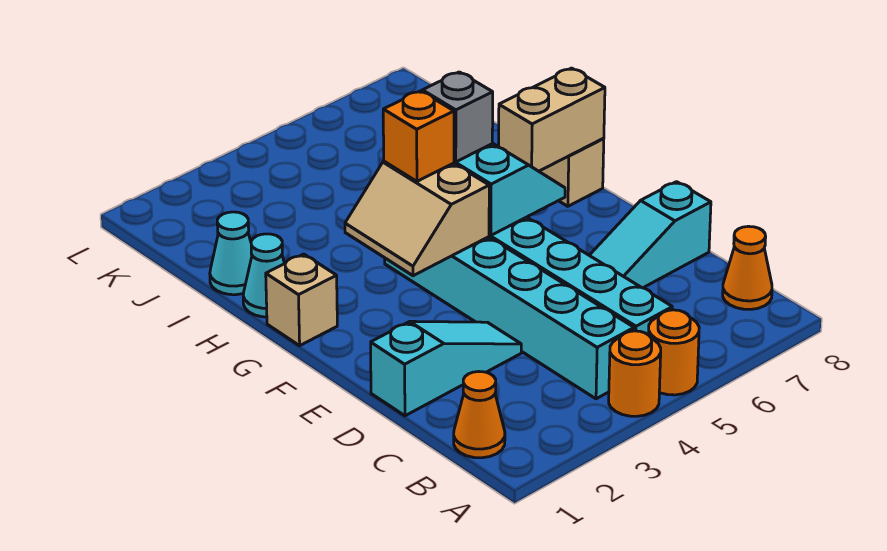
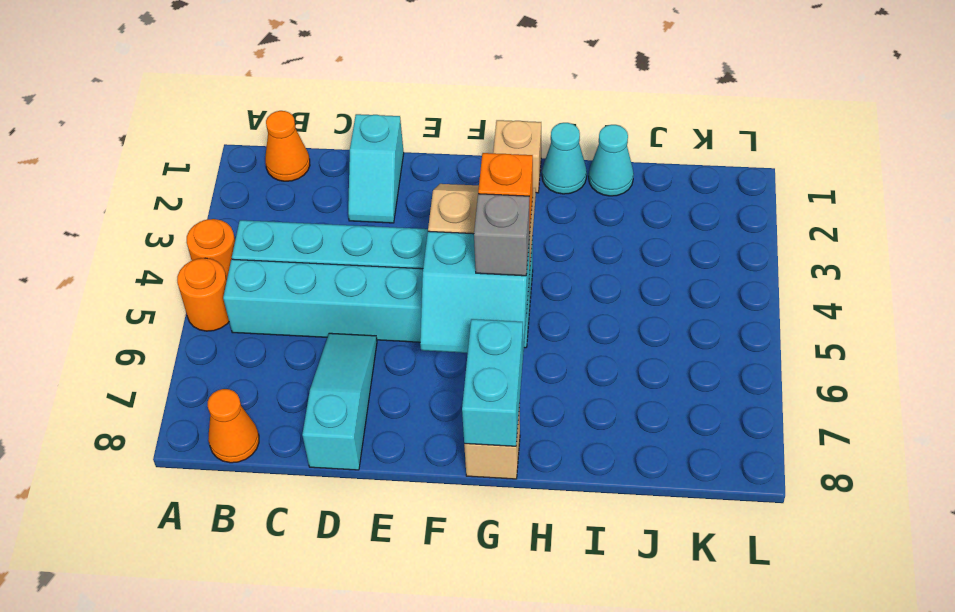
cyan slope D1:D3 level 1 top 1 -> cyan slope D1:D2 level 1 top 1
tan brick G7:G8 level 2 -> cyan brick G7:G8 level 2

